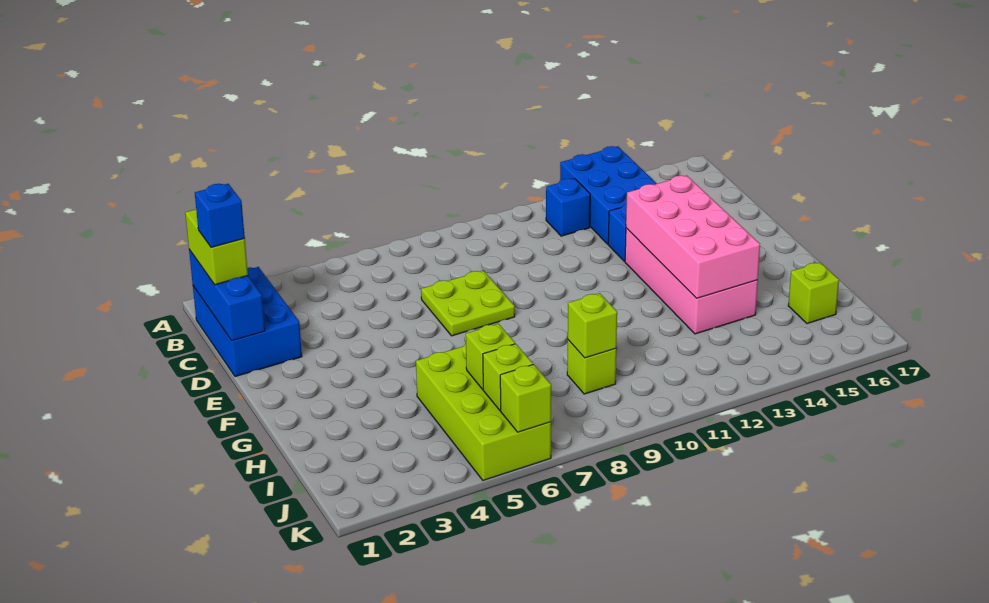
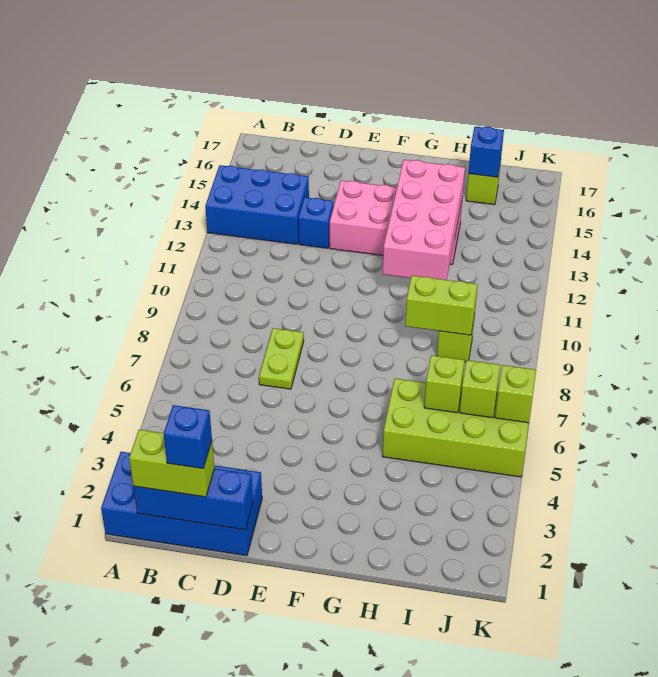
blue brick B1:D2 level 1 -> blue brick A1:D2 level 1
blue brick B12 level 1 -> blue brick I16 level 2
lime plate D7:E8 level 1 -> lime plate D7:D8 level 1
pink brick E13:H14 level 2 -> pink brick G11:H14 level 2
lime brick I9 level 2 -> lime brick H9:I9 level 2

